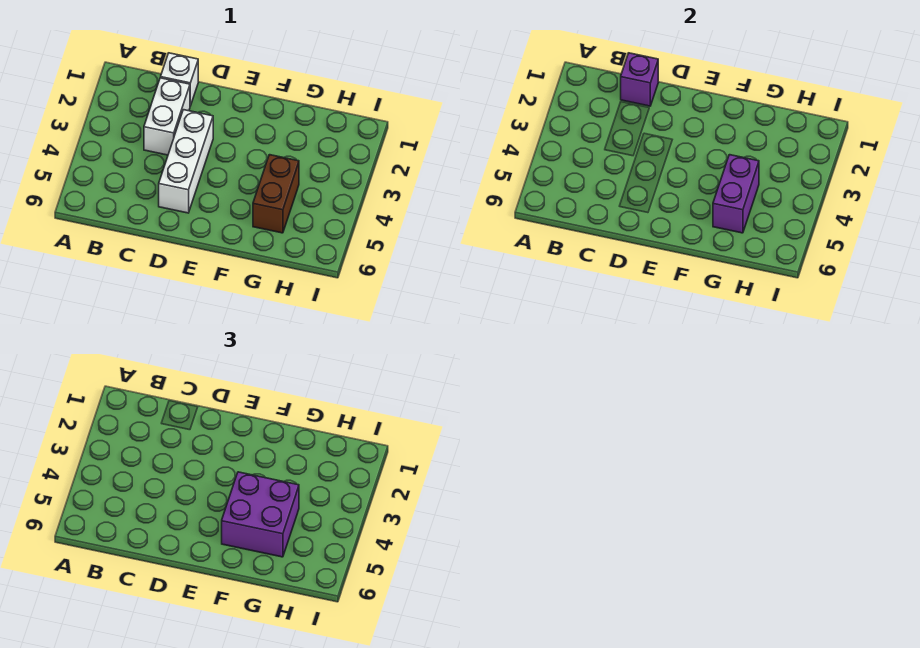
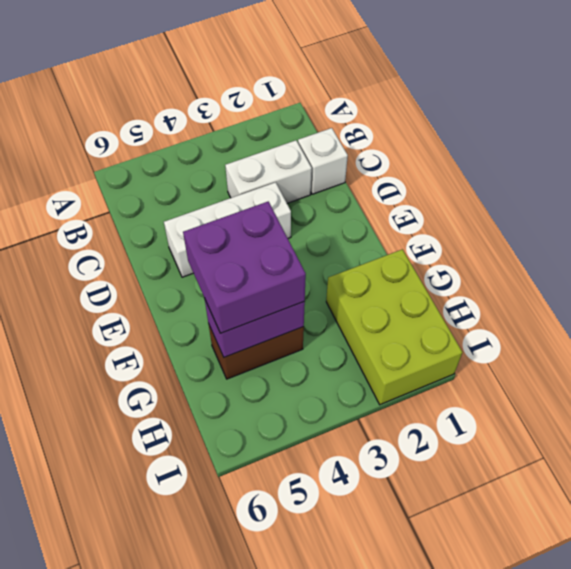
purple brick C1 level 2 -> none
none -> lime brick G1:I2 level 1

